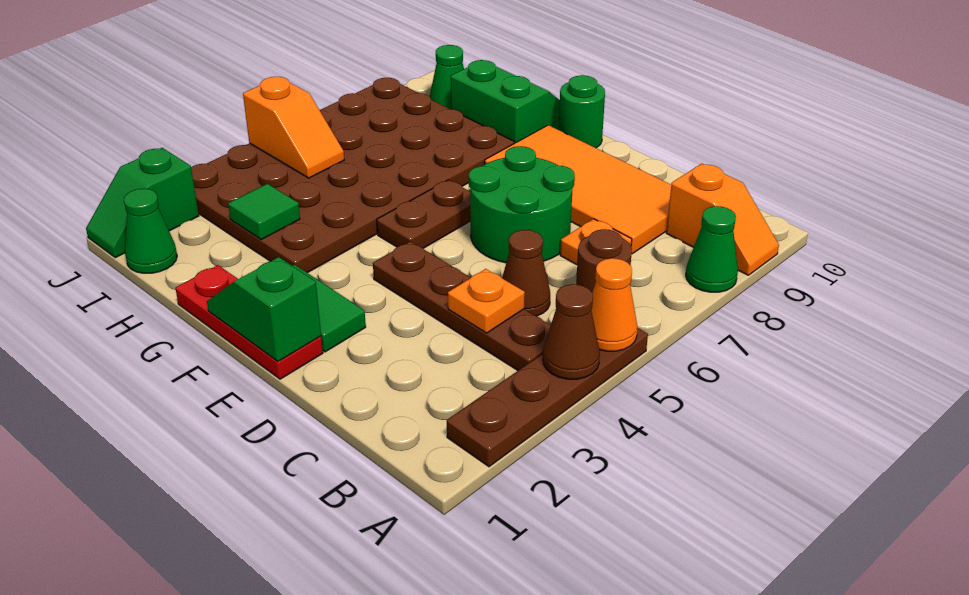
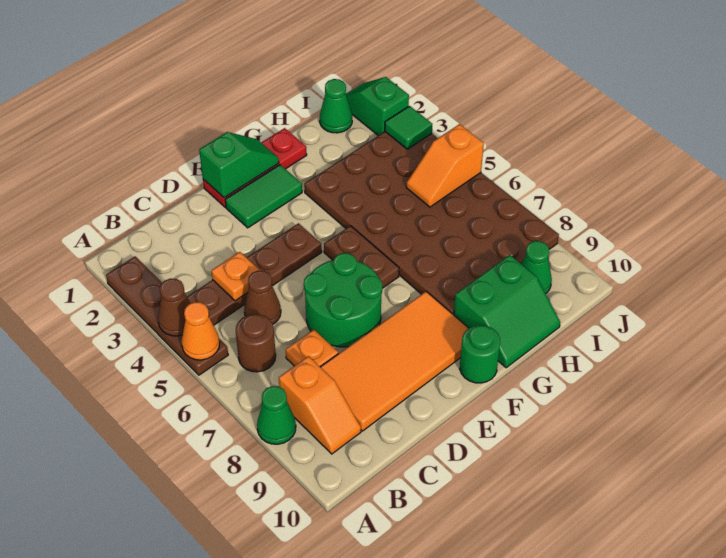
orange slope A9:B9 level 1 top B -> orange slope B8:B9 level 1 top 8
green tile H3 level 2 -> green tile J3 level 2

